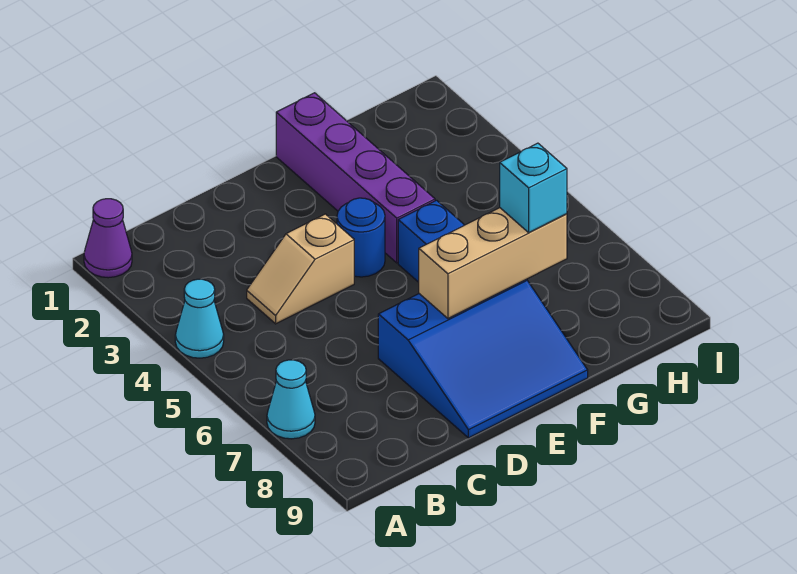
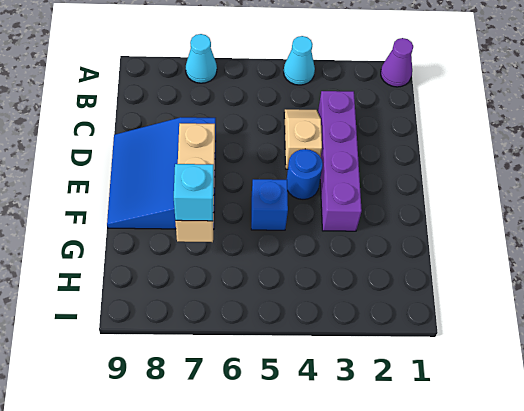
purple brick F1:F4 level 1 -> purple brick C3:F3 level 1

